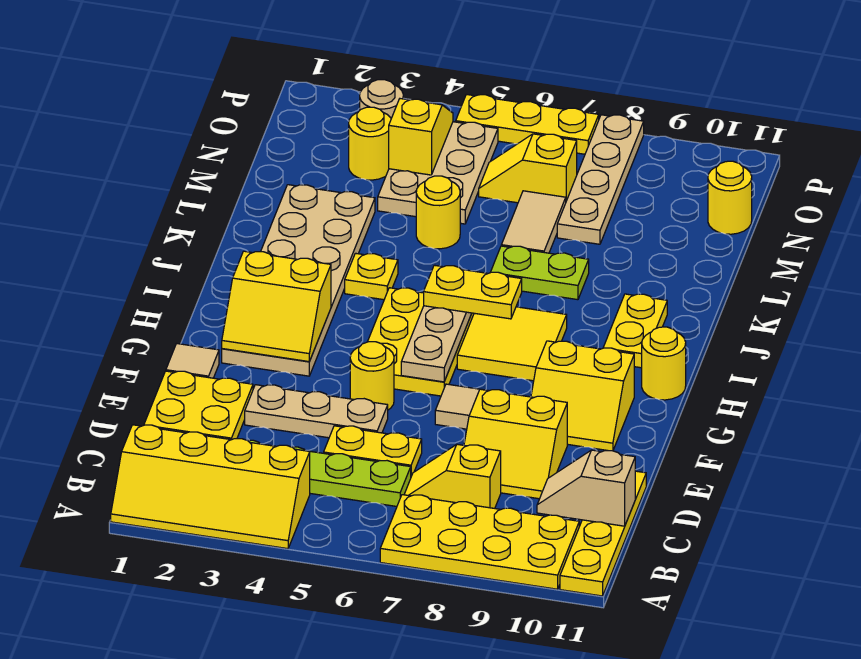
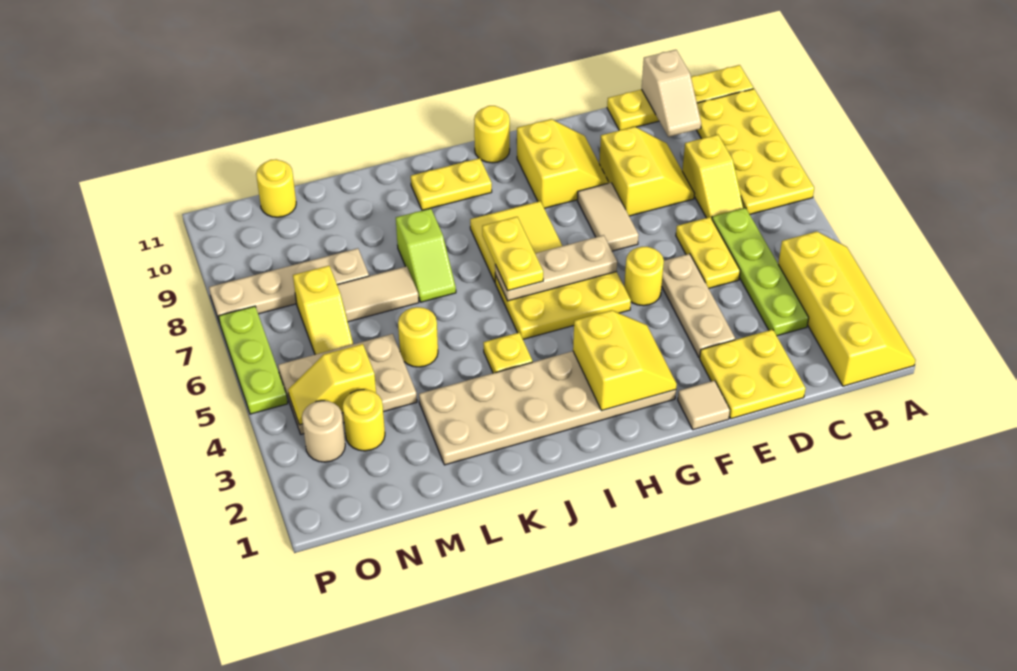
lime plate K7:K8 level 1 -> lime slope K7:K8 level 1 top 8
yellow plate P5:P7 level 1 -> lime plate P5:P7 level 1

